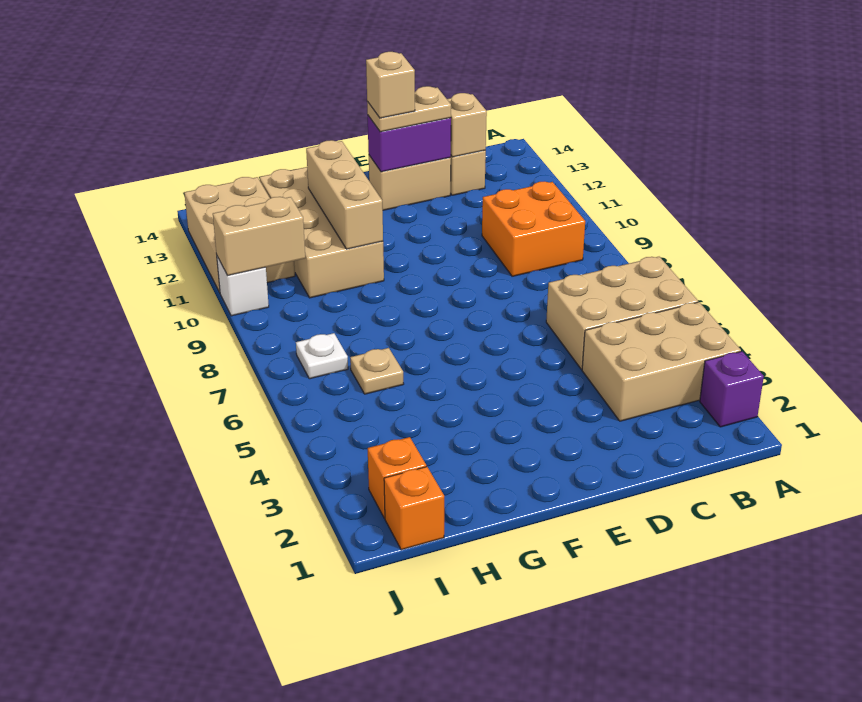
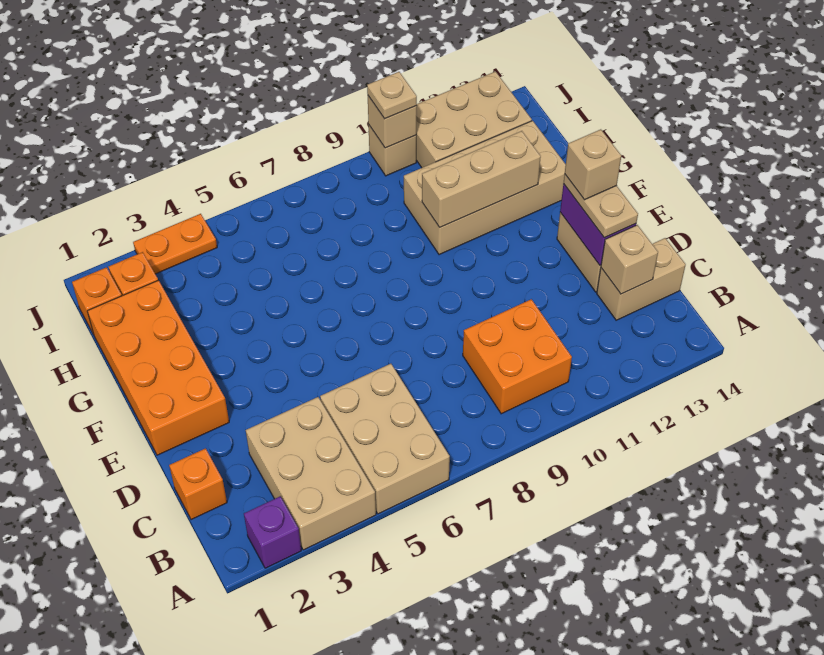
none -> orange brick C1 level 1
none -> orange brick E1:H2 level 1
tan plate H6 level 1 -> tan plate J10 level 3
white plate I7 level 1 -> none
tan brick I10:J10 level 2 -> tan brick J10 level 2
none -> orange plate J3:J4 level 1
white brick J10 level 1 -> tan brick J10 level 1

